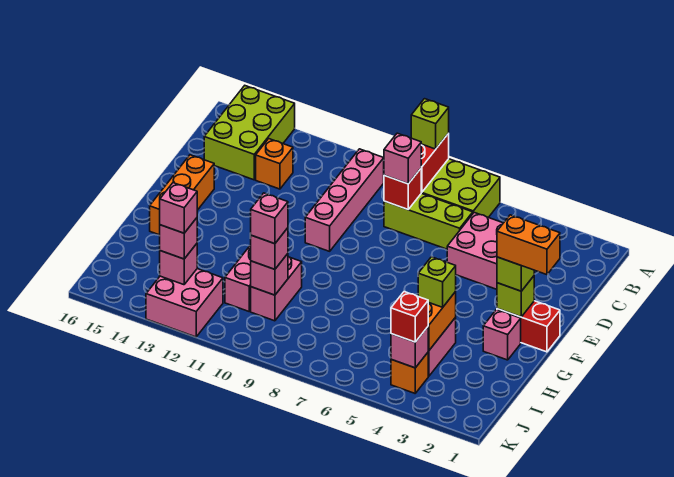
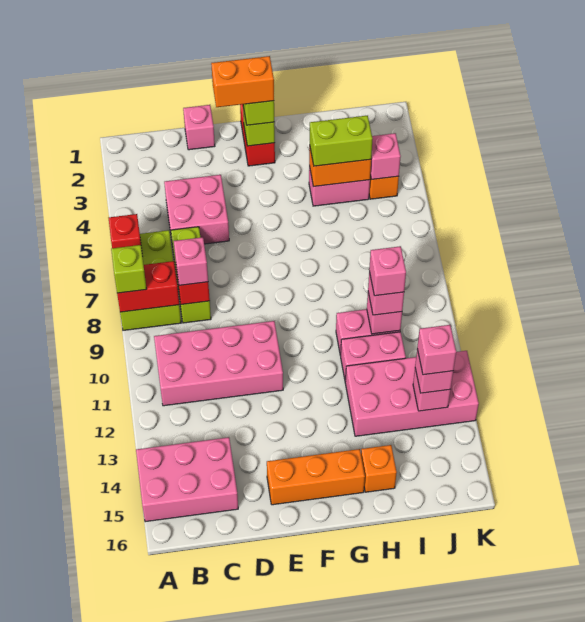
lime brick A14:C15 level 1 -> pink brick A14:C15 level 1
pink brick B10:E10 level 1 -> pink brick B10:E11 level 1
orange brick C13 level 1 -> orange brick H15 level 1
orange brick F1:F2 level 4 -> orange brick E2:F2 level 4
pink brick G2 level 1 -> pink brick D1 level 1
lime brick H4 level 3 -> lime brick H4:I4 level 3
red brick J4 level 3 -> red brick A6 level 2
pink brick J12:K13 level 1 -> pink brick H12:K13 level 1

